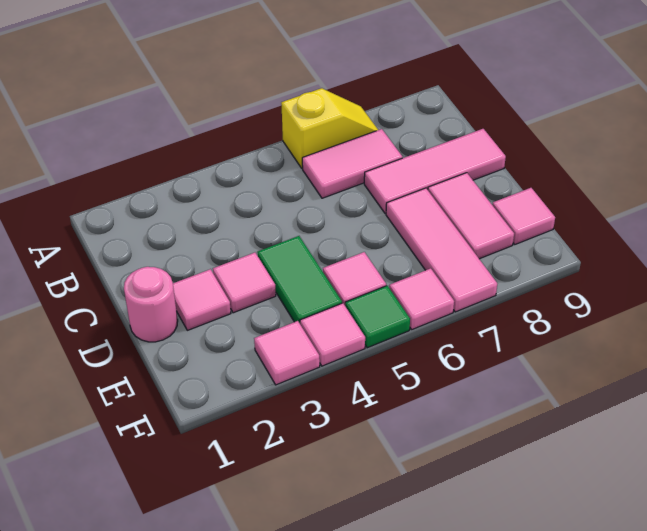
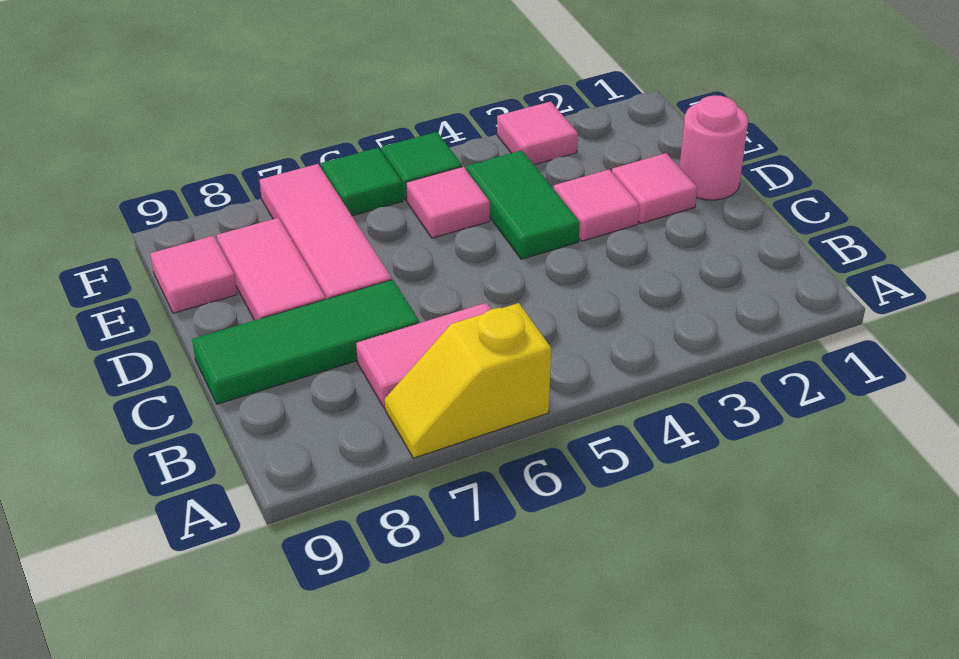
pink tile C7:C9 level 1 -> green tile C7:C9 level 1
pink tile F4 level 1 -> none
pink tile F6 level 1 -> green tile F6 level 1

